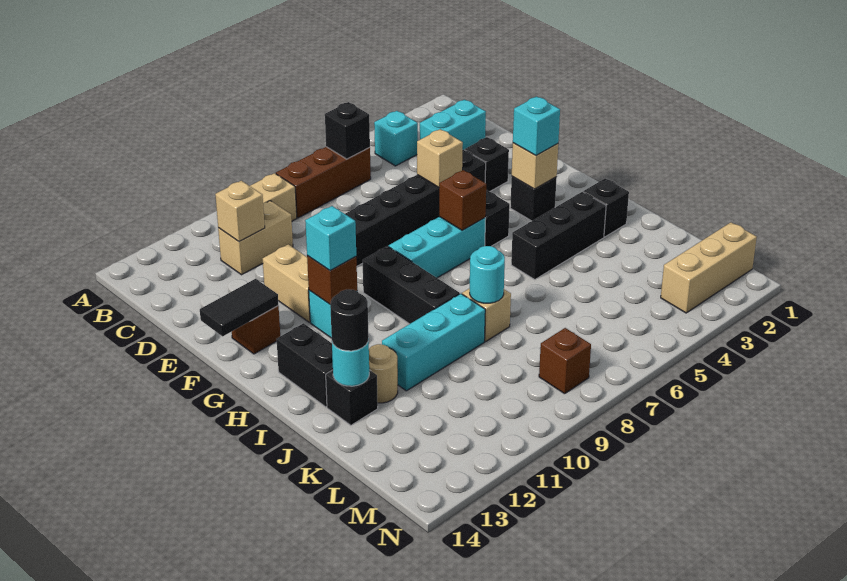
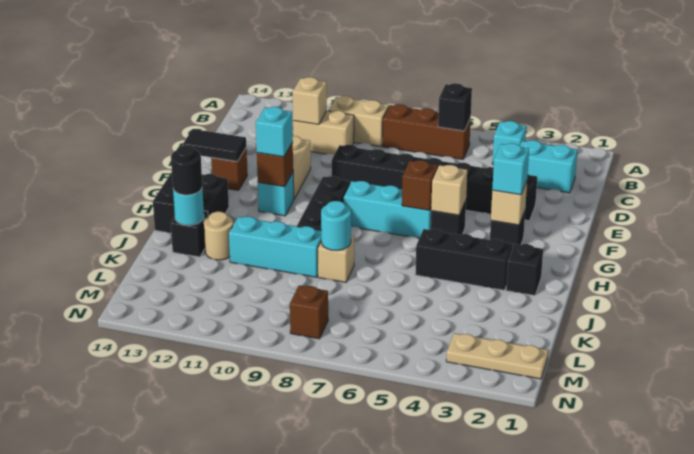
tan brick E5 level 2 -> tan brick G5 level 2
black brick H13:I13 level 1 -> black brick H13:I14 level 1
tan brick M1:M3 level 1 -> tan plate M1:M3 level 1

